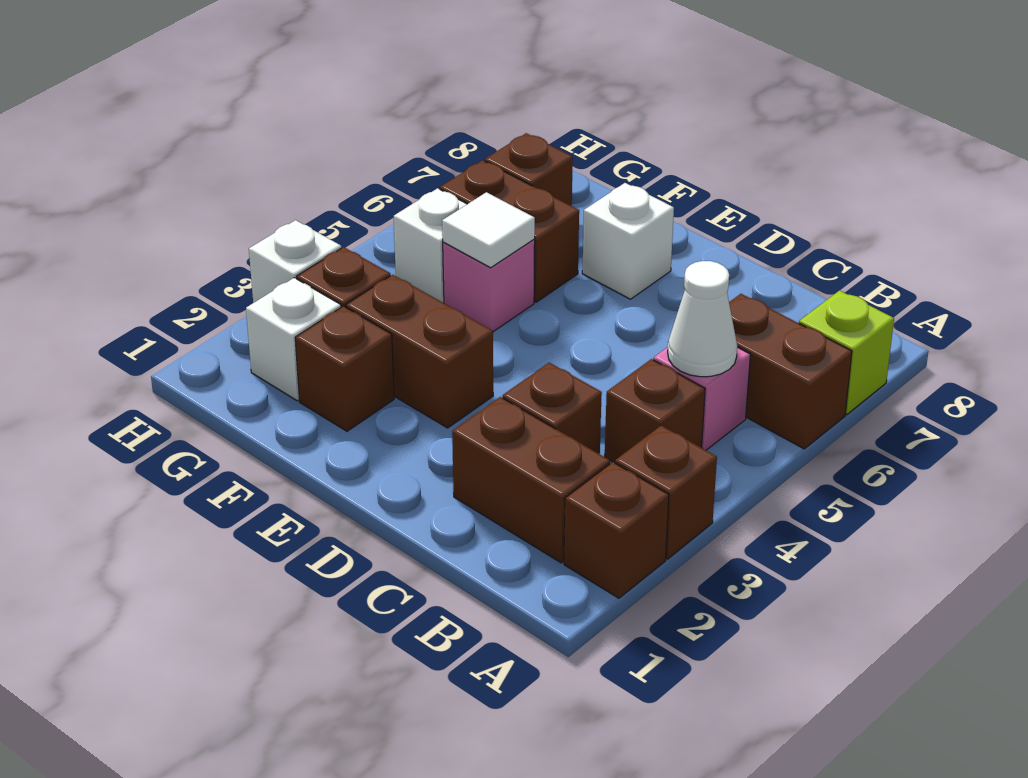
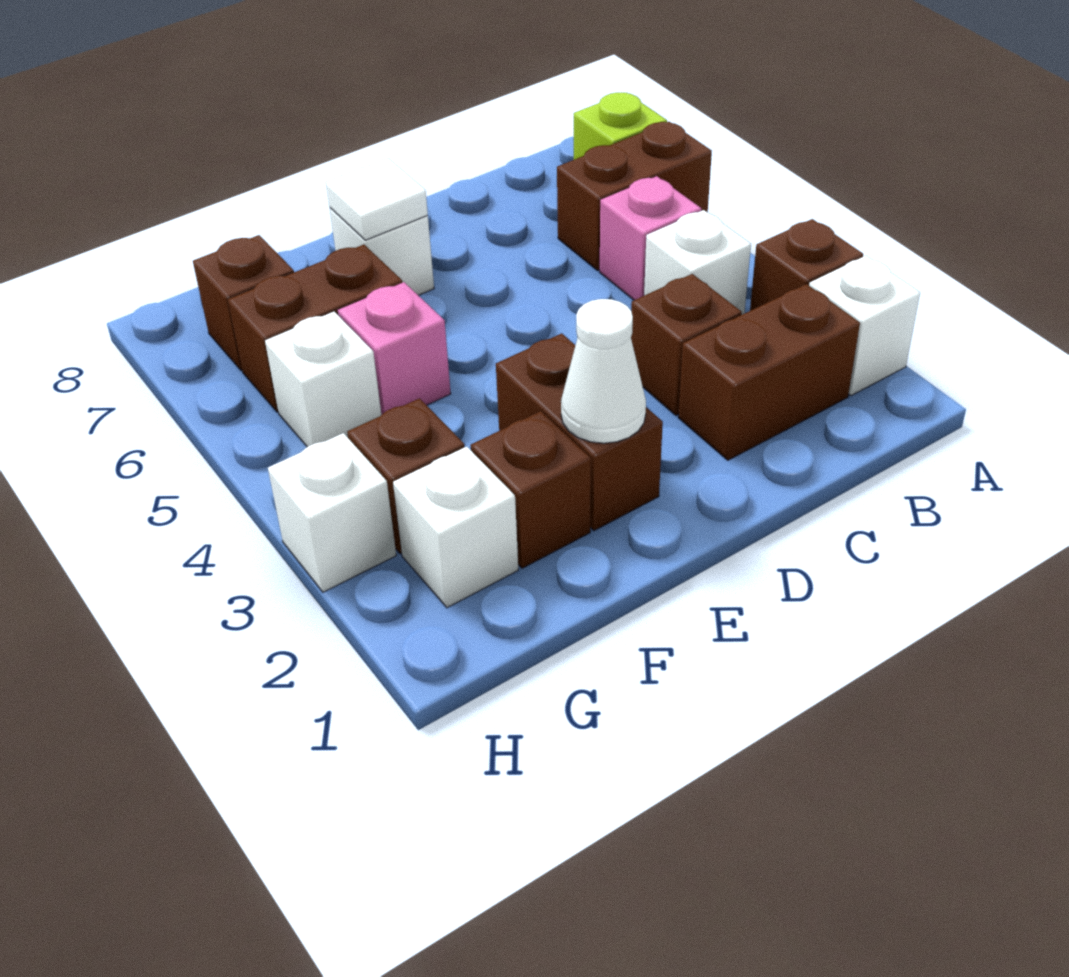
brown brick A2 level 1 -> white brick A2 level 1
brown brick B4 level 1 -> white brick B4 level 1
white cone B5 level 2 -> white cone E2 level 2
brown brick E3:F3 level 1 -> brown brick E2:E3 level 1
white tile F5 level 2 -> white tile E7 level 2

